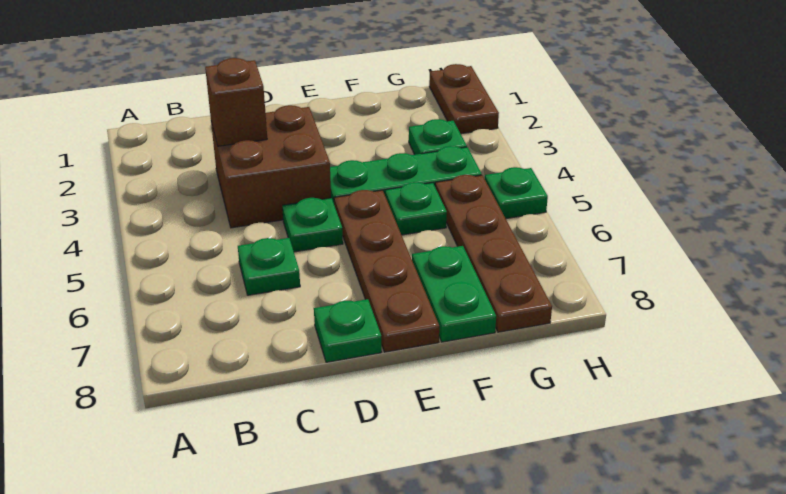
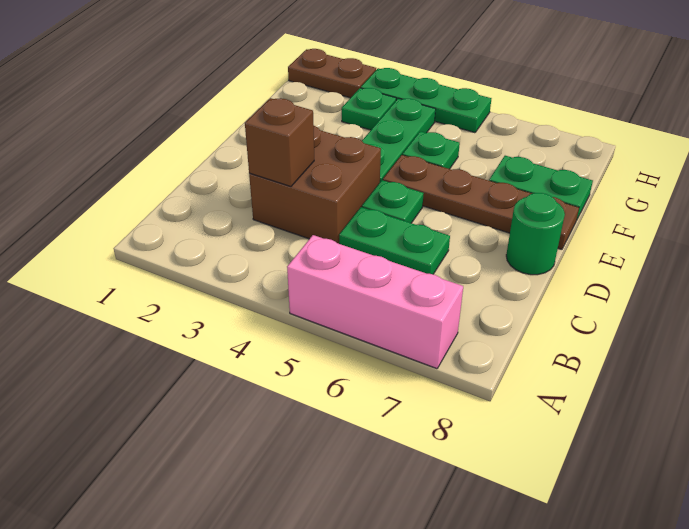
none -> pink brick A5:A7 level 1
green plate C6 level 1 -> green plate C5:C6 level 1
green plate D8 level 1 -> green round brick D8 level 1
brown plate G5:G8 level 1 -> none
green plate H5 level 1 -> green plate H3:H5 level 1

